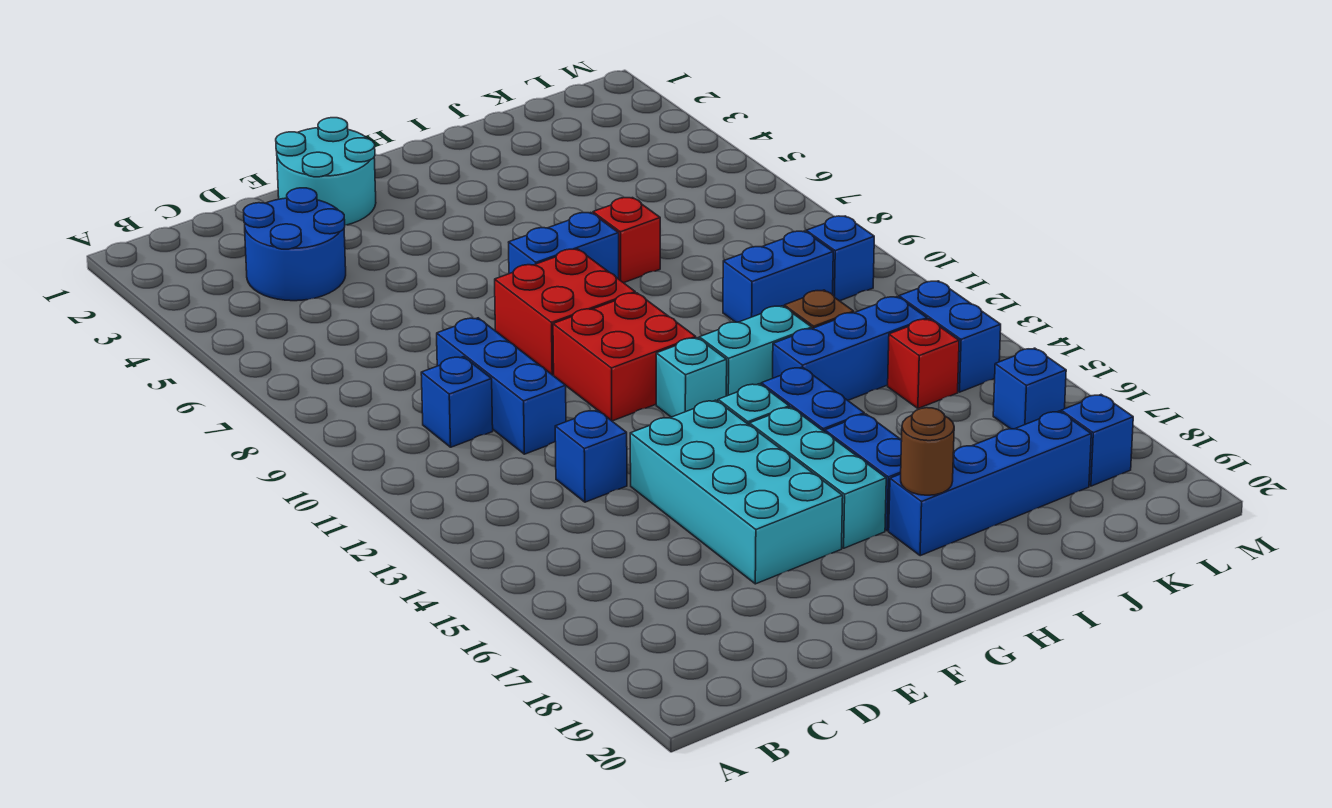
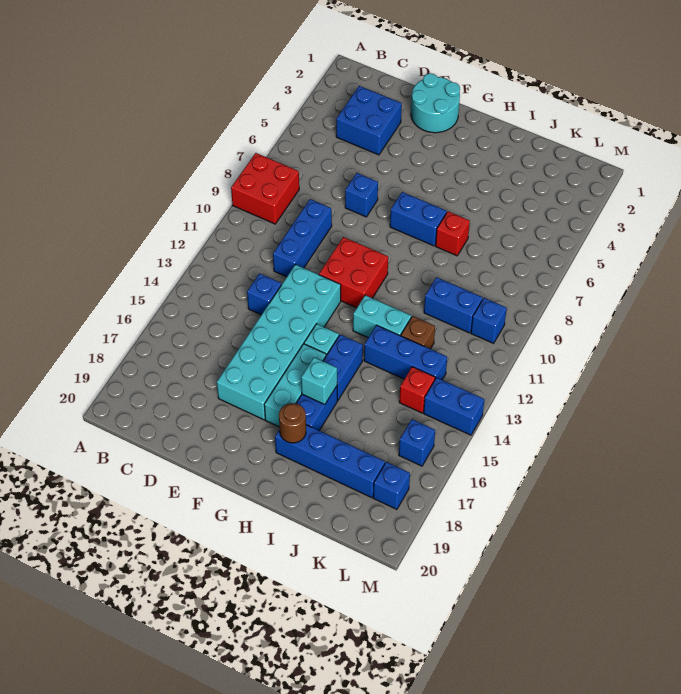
blue round brick C3:D4 level 1 -> blue brick C3:D4 level 1
blue brick C10 level 1 -> blue brick E7 level 1
cyan brick E14:F17 level 1 -> cyan brick E12:F17 level 1
red brick F8:G9 level 1 -> red brick A8:B9 level 1
cyan brick G12 level 1 -> cyan brick H16 level 2
blue brick L13:L14 level 1 -> blue brick L14:M14 level 1

